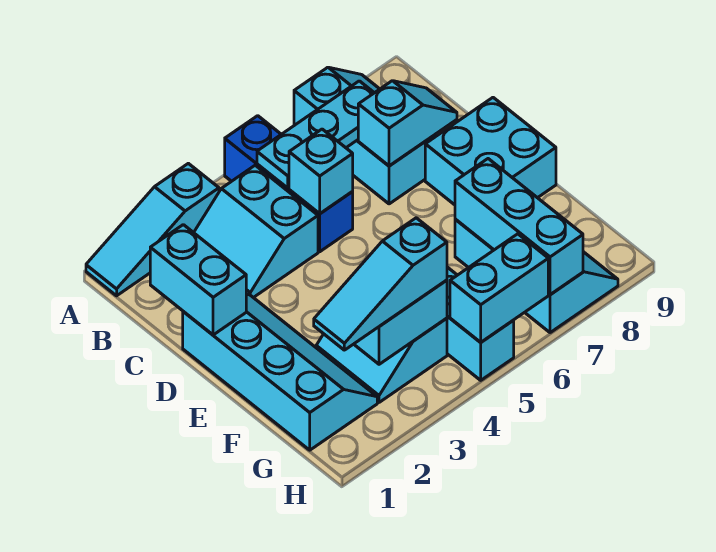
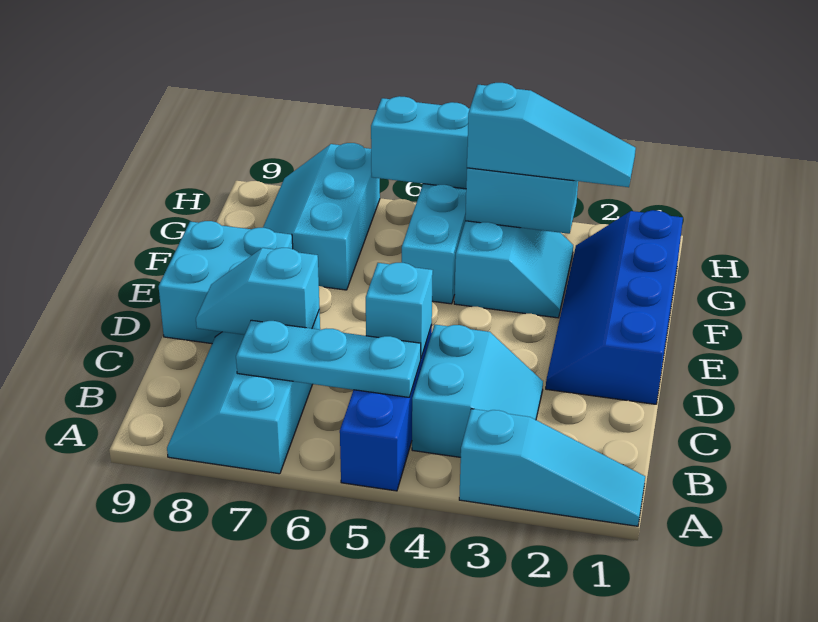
cyan brick C1:D1 level 2 -> none
cyan slope D1:G2 level 1 top 1 -> blue slope D1:G2 level 1 top 1
cyan brick F7:H7 level 2 -> none

